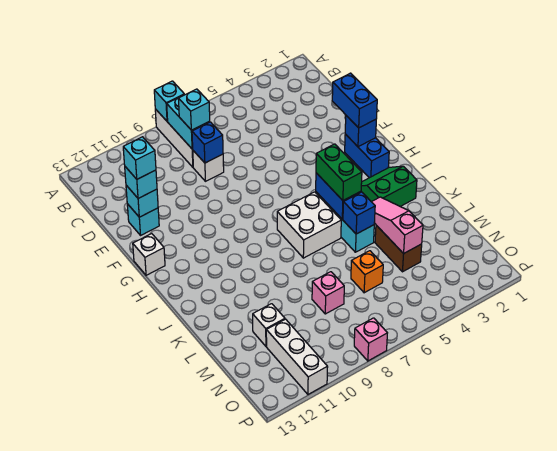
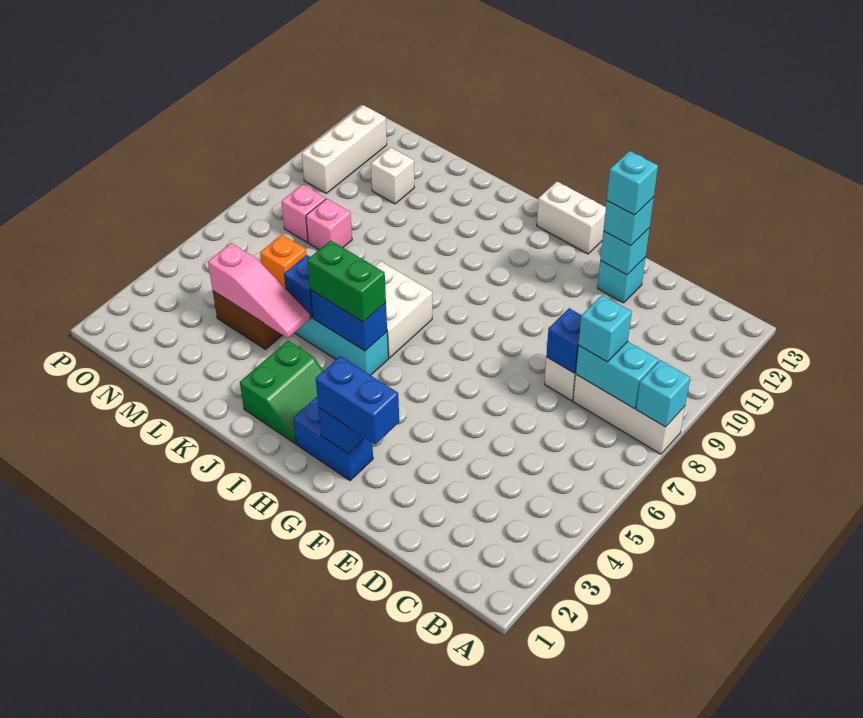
white brick G13 level 1 -> white brick G13:H13 level 1
white brick N11:P11 level 1 -> white brick O10:O12 level 1
pink brick P8 level 1 -> pink brick N8 level 1

